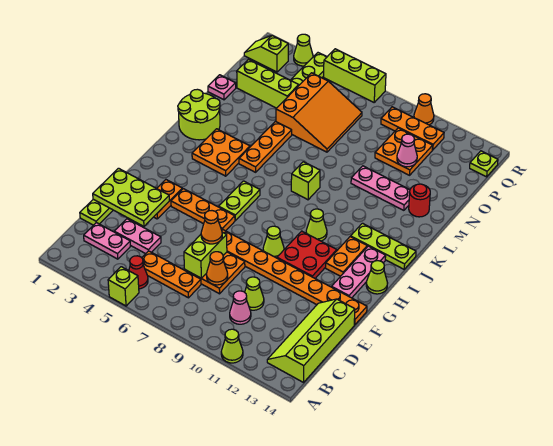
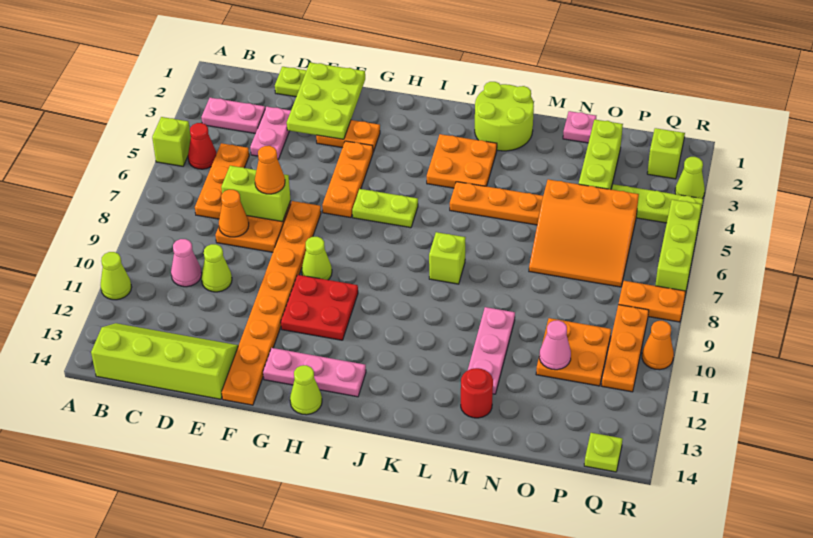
pink plate C2:C3 level 1 -> pink plate B3:C3 level 1
orange plate H12:I12 level 1 -> orange plate Q8:R8 level 1
lime cone I10 level 1 -> none
lime plate J12:J14 level 1 -> none

